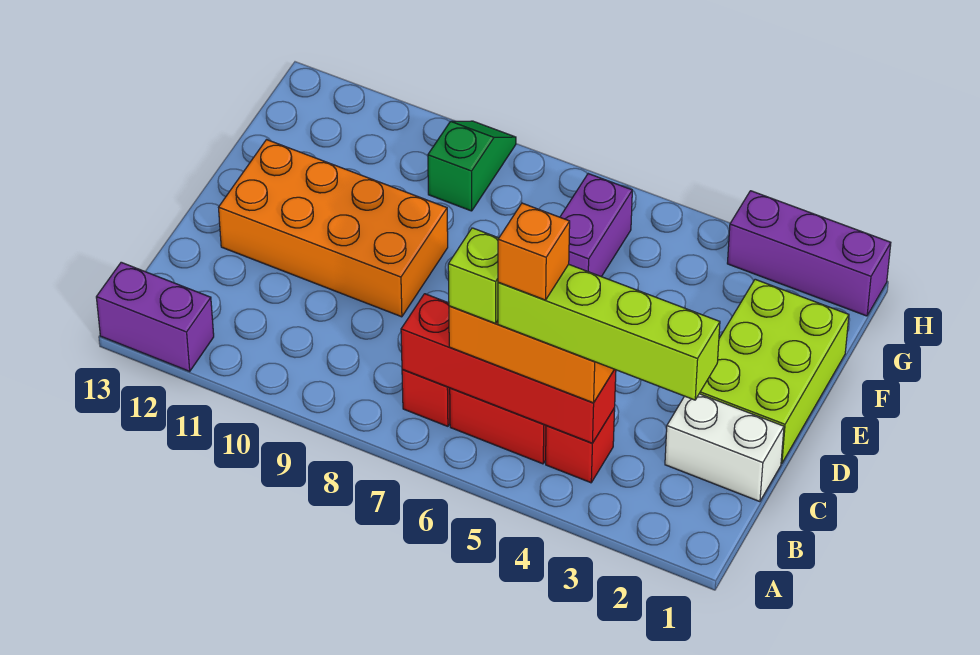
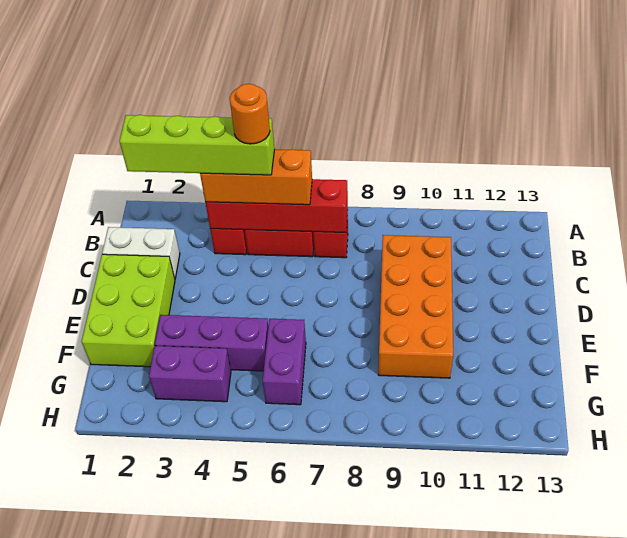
purple brick A12:A13 level 1 -> purple brick G3:G4 level 1
orange brick B5 level 5 -> orange round brick B5 level 5
lime brick B6 level 4 -> none
orange brick D9:E12 level 1 -> orange brick C9:F10 level 1
green slope G9:H9 level 1 top G -> none
purple brick H1:H3 level 1 -> purple brick F3:F5 level 1

